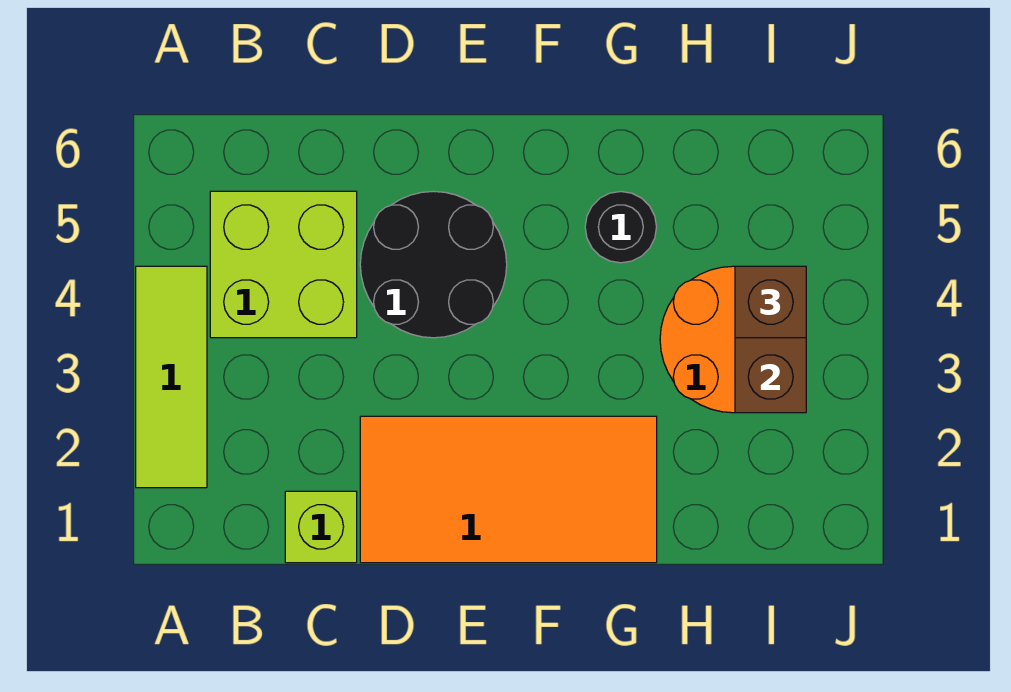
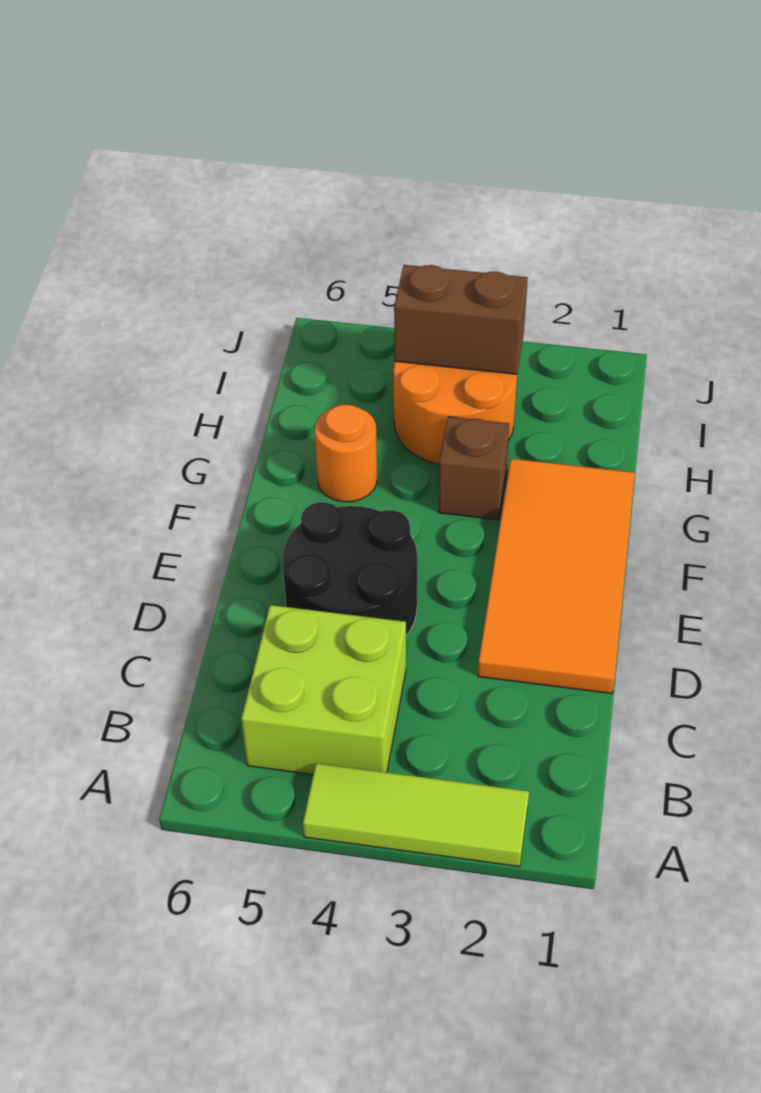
lime brick C1 level 1 -> none
black round brick G5 level 1 -> orange round brick G5 level 1
brown brick I4 level 3 -> brown brick G3 level 1

